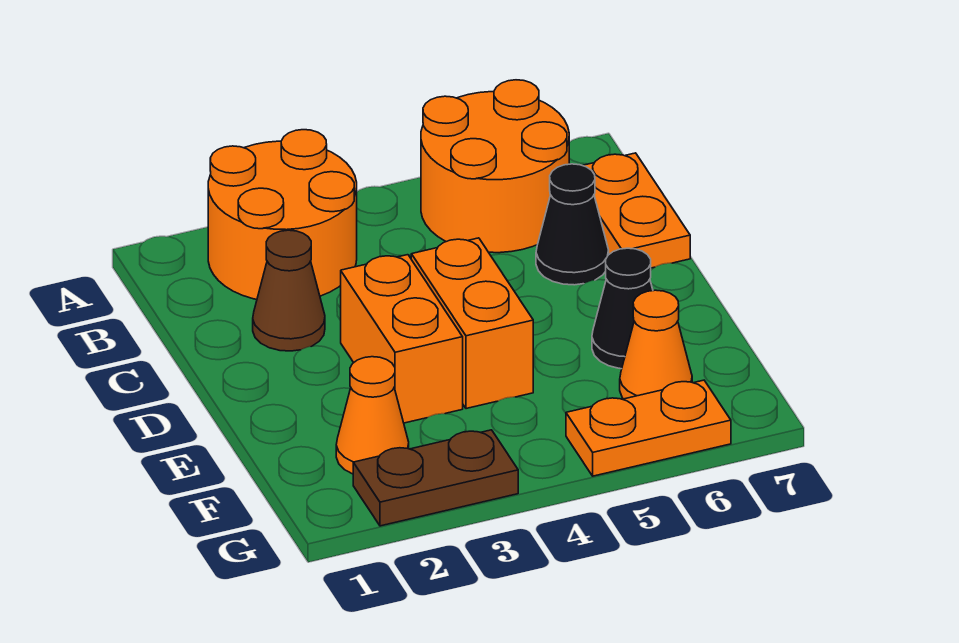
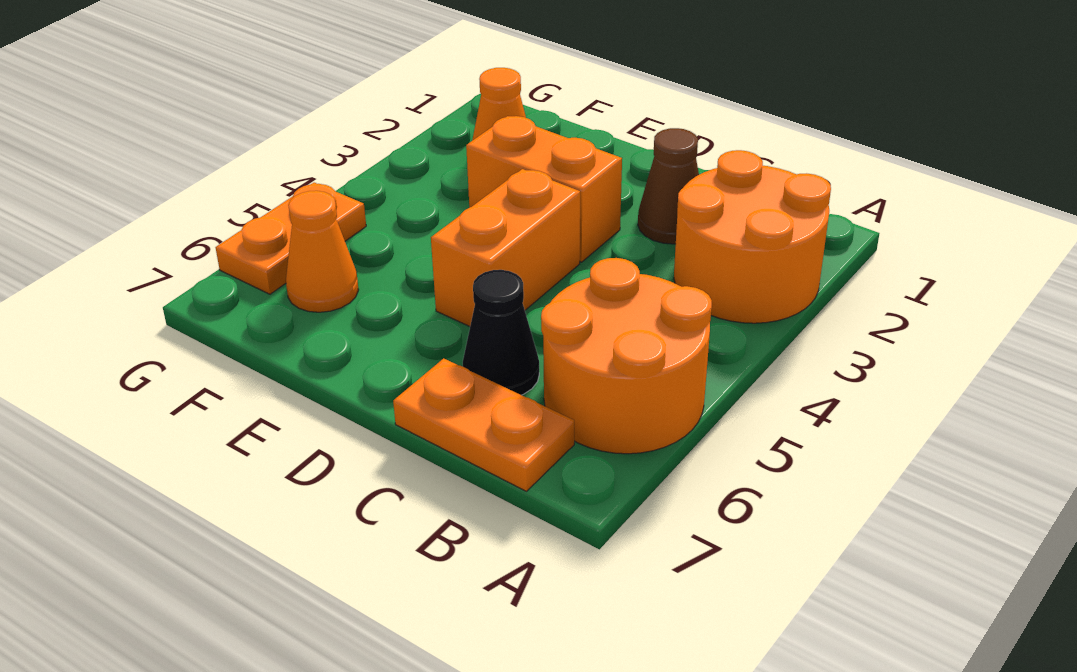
orange brick D4:E4 level 1 -> orange brick D4:D5 level 1
black cone E6 level 1 -> none
brown plate G2:G3 level 1 -> none

